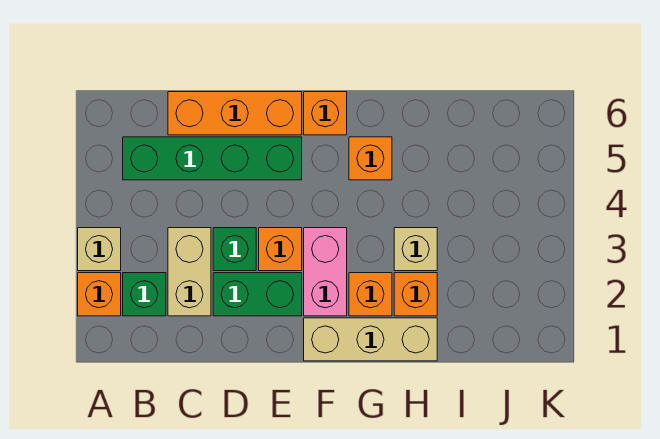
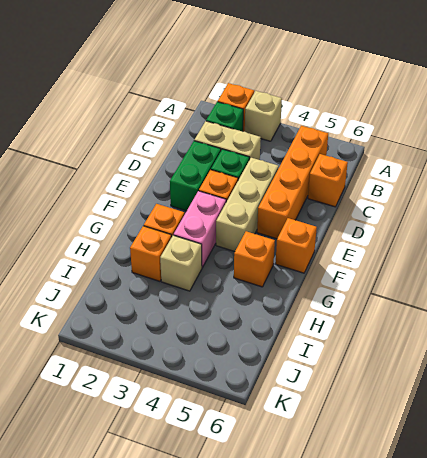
green brick B5:E5 level 1 -> orange brick B5:E5 level 1
orange brick C6:E6 level 1 -> orange brick C6 level 1
tan brick F1:H1 level 1 -> tan brick D4:F4 level 1
pink brick F2:F3 level 1 -> pink brick F3:G3 level 1

